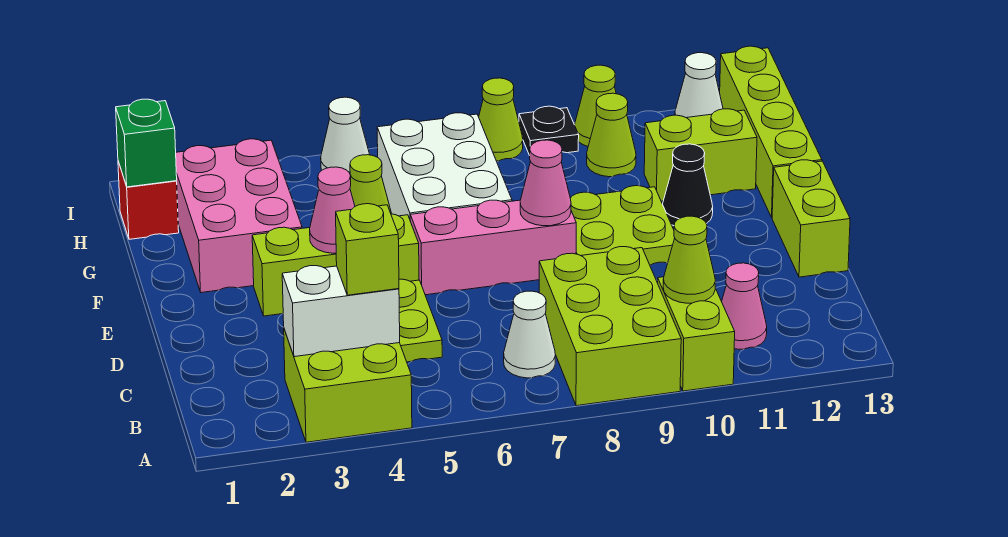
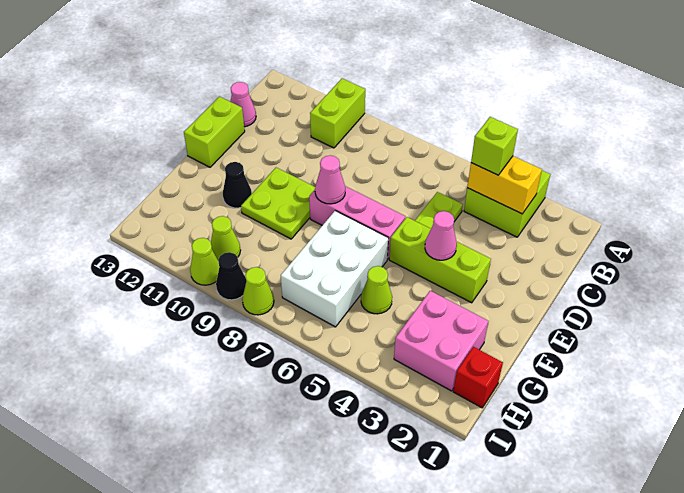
lime brick A8:C9 level 1 -> none
white brick B3:B4 level 2 -> yellow brick B3:B4 level 2
white cone B7 level 1 -> none
lime cone B10 level 2 -> none
pink cone B11 level 1 -> pink cone C13 level 1
pink brick F2:H3 level 1 -> pink brick G2:H3 level 1
lime brick F13:I13 level 1 -> none
lime brick G11:G12 level 1 -> none
green brick H1 level 2 -> none
white cone I5 level 1 -> none
black plate I9 level 1 -> black cone I9 level 1
white cone I12 level 1 -> none

